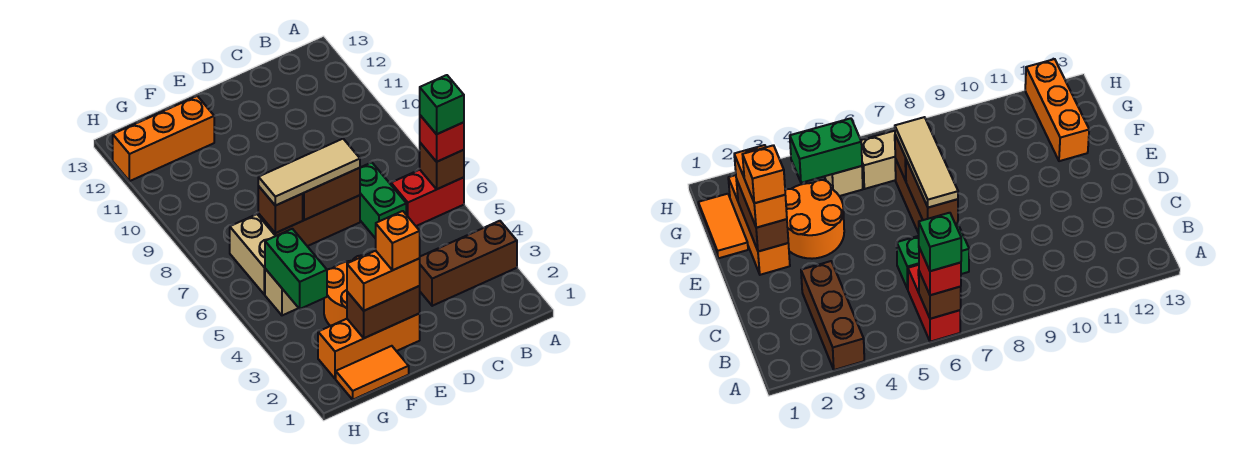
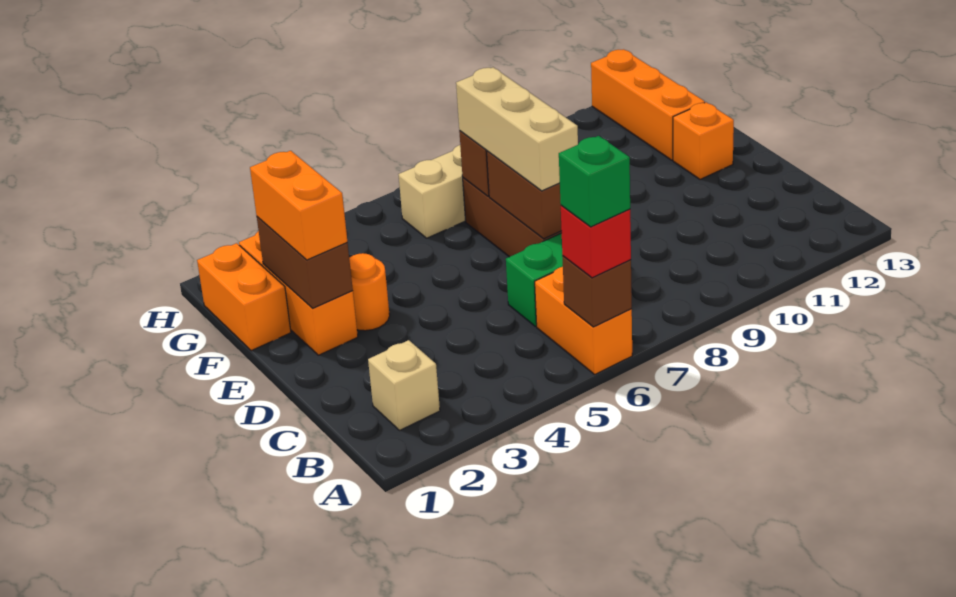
brown brick A3:C3 level 1 -> none
red brick A6:B6 level 1 -> orange brick A6:B6 level 1
tan tile D7:F7 level 3 -> tan brick D7:F7 level 3
orange brick E2 level 4 -> orange brick E12 level 1
orange round brick E3:F4 level 1 -> orange round brick E3 level 1
orange tile F1:G1 level 1 -> orange brick F1:G1 level 1
green brick G4:G5 level 2 -> none
tan brick G5 level 1 -> tan brick B2 level 1

